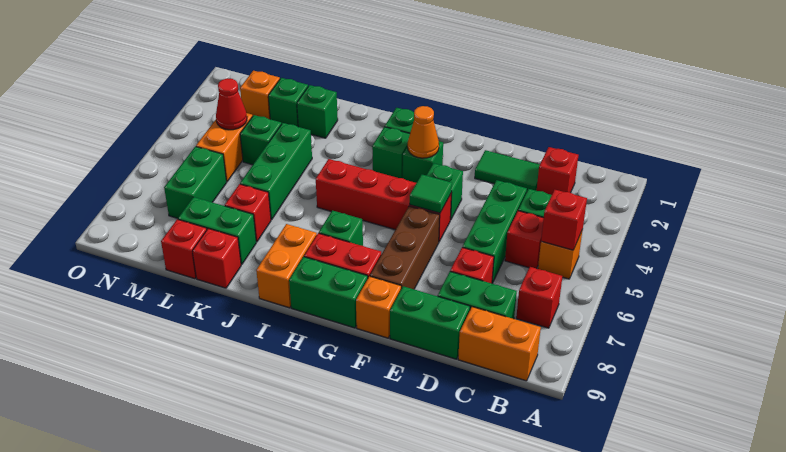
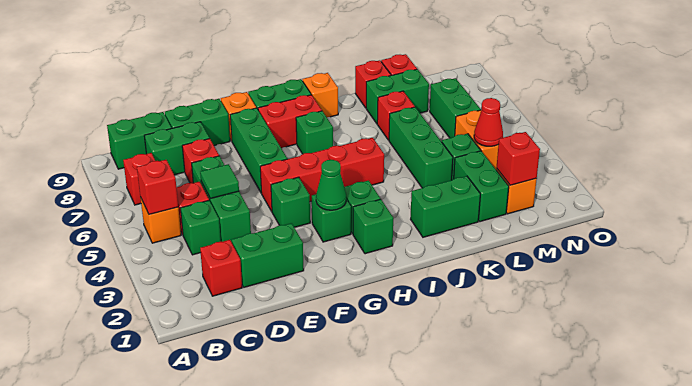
orange brick B9:C9 level 1 -> green brick B9:C9 level 1
green tile D2:E2 level 1 -> green brick D2:E2 level 1
green tile F5 level 2 -> green tile D5 level 2
brown brick F6:F8 level 1 -> green brick F6:F8 level 1
orange cone G3 level 2 -> green cone G3 level 2
orange brick I8:I9 level 1 -> orange brick I9 level 1
green brick K2 level 1 -> green brick J2:K2 level 1
green brick L2 level 1 -> green brick L2:L3 level 1
none -> red brick M2 level 2

